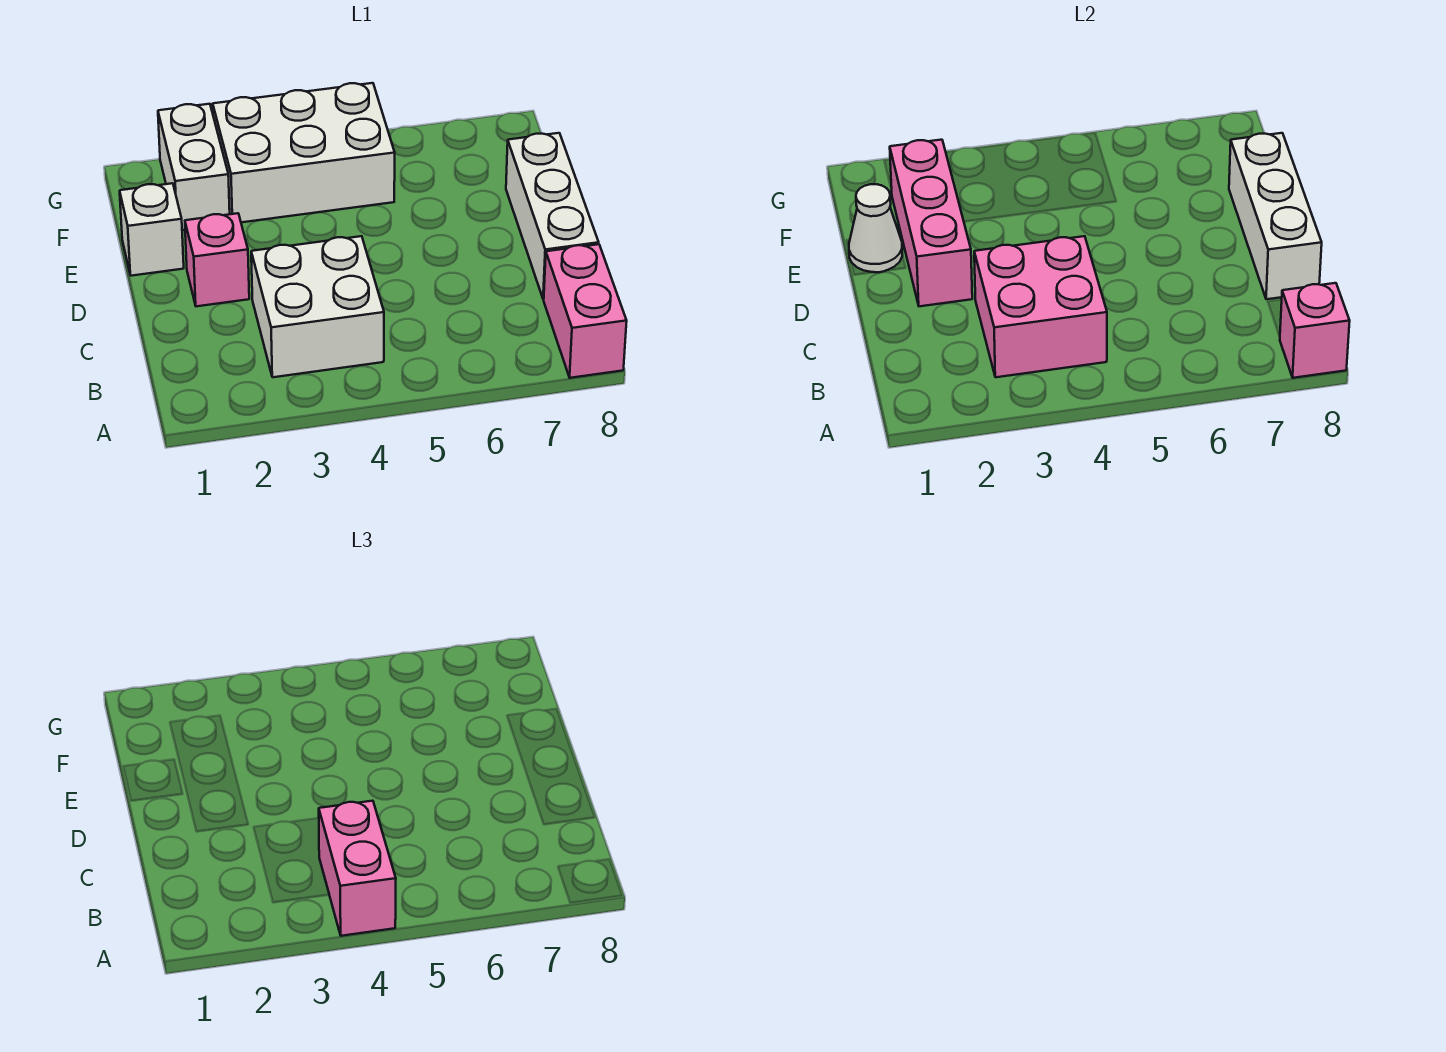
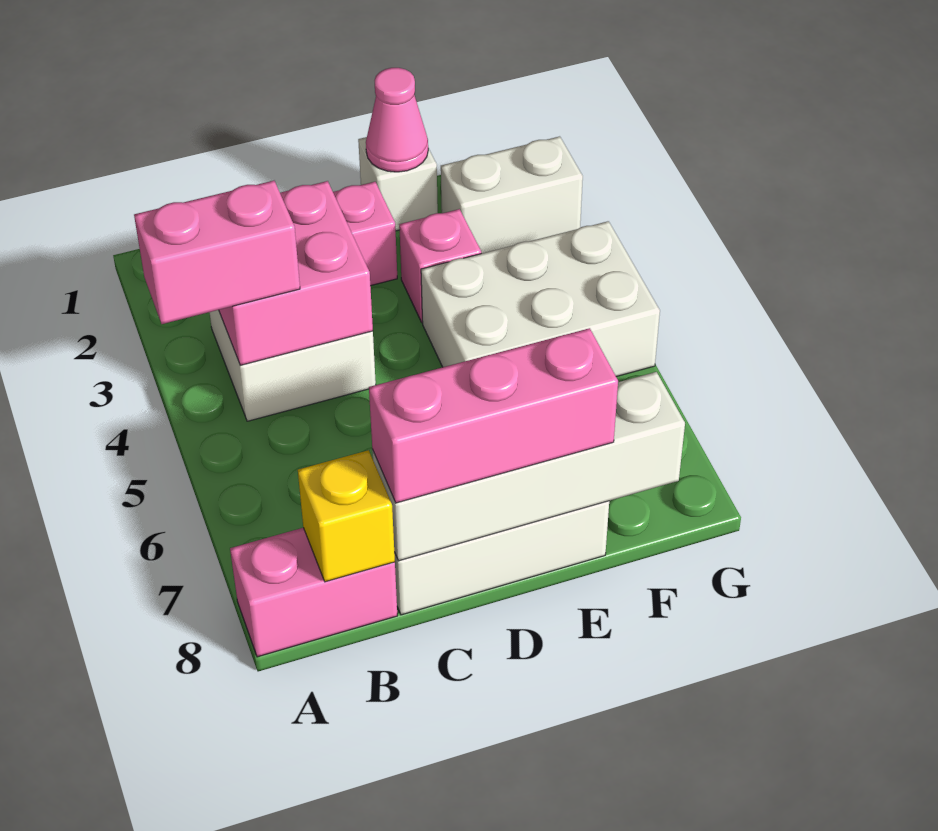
pink brick A8 level 2 -> pink brick E3 level 1
none -> yellow brick B8 level 2
white brick C8:E8 level 2 -> white brick C8:F8 level 2
pink brick D2:F2 level 2 -> pink brick C8:E8 level 3
white cone E1 level 2 -> pink cone E1 level 2
white brick F3:G5 level 1 -> white brick E4:G5 level 1

